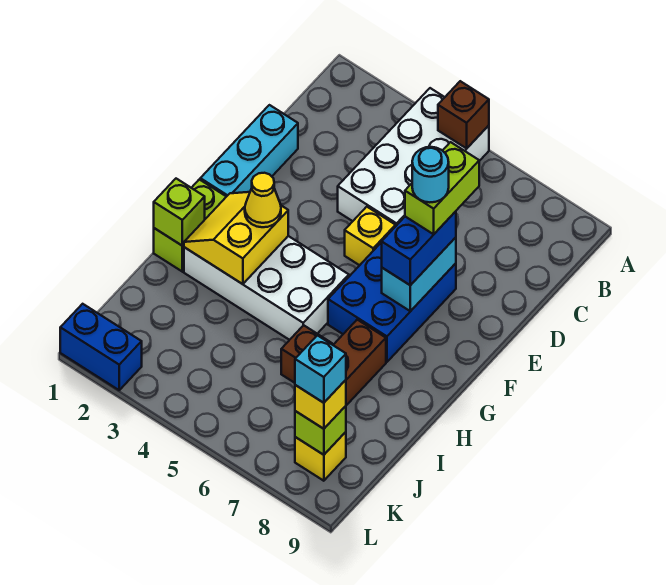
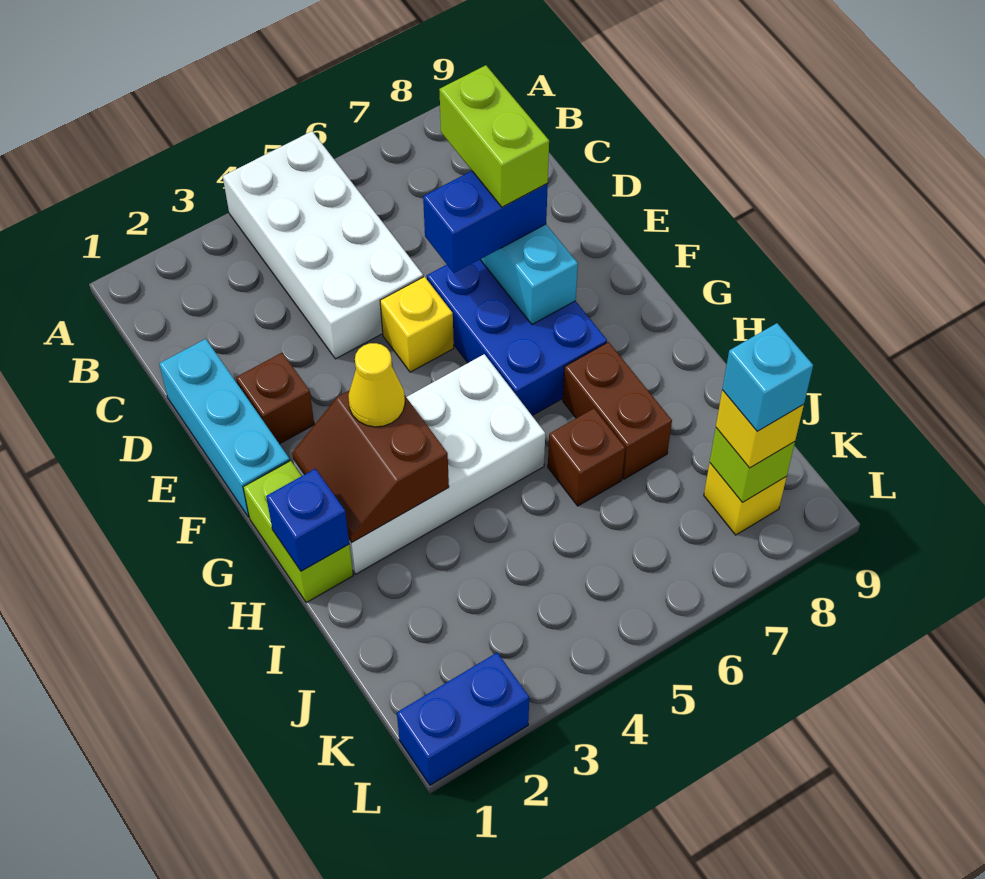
brown brick A5 level 2 -> brown brick E2 level 1
blue brick E7:F7 level 3 -> blue brick E6:E7 level 3
cyan round brick E7 level 5 -> none
yellow slope G2:H3 level 2 top 3 -> brown slope G2:H3 level 2 top 3
lime brick H1 level 2 -> blue brick H1 level 2

